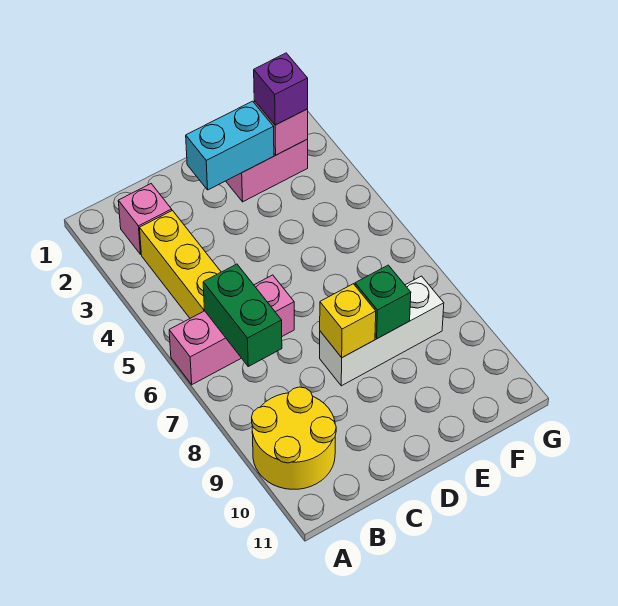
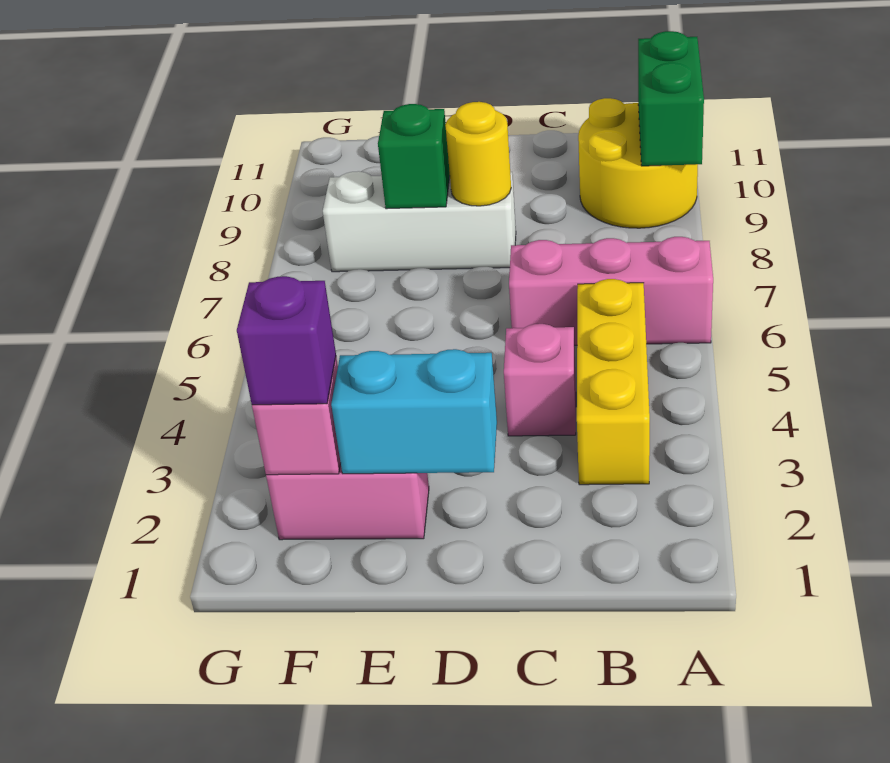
pink brick B2 level 1 -> pink brick C4 level 1
green brick B6:B7 level 2 -> green brick A9:A10 level 2
yellow brick D8 level 2 -> yellow round brick D8 level 2

